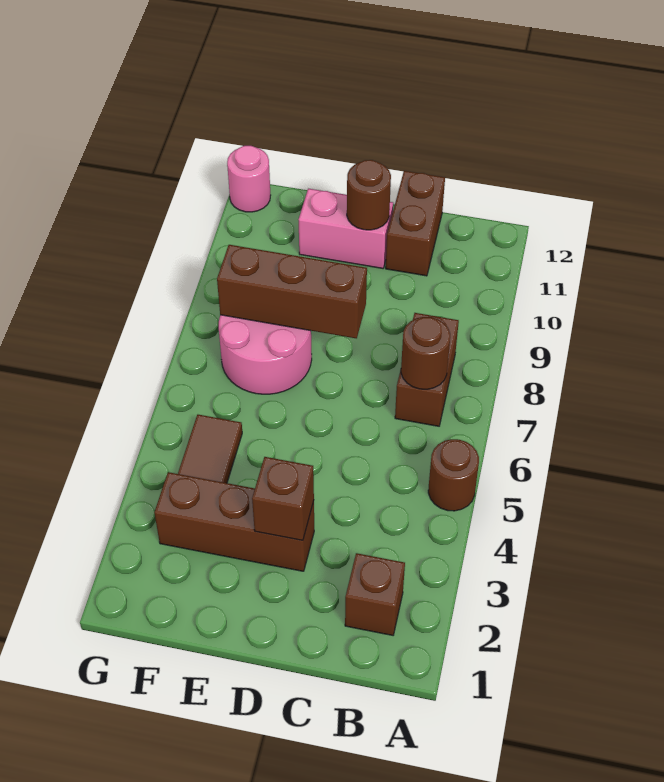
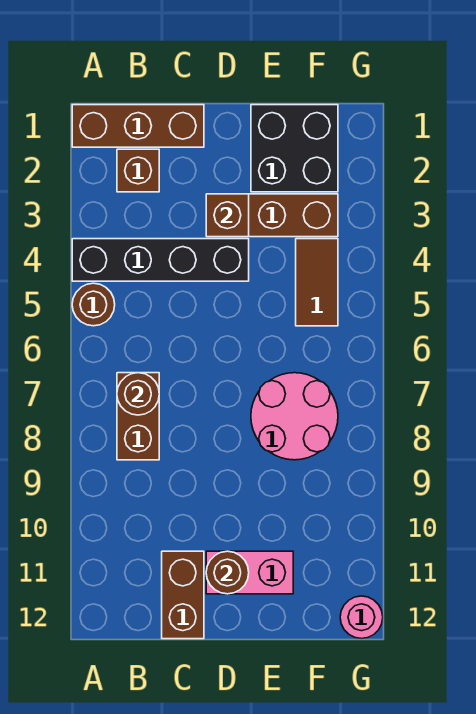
none -> black brick A4:D4 level 1
brown brick D8:F8 level 2 -> brown brick A1:C1 level 1
none -> black brick E1:F2 level 1

